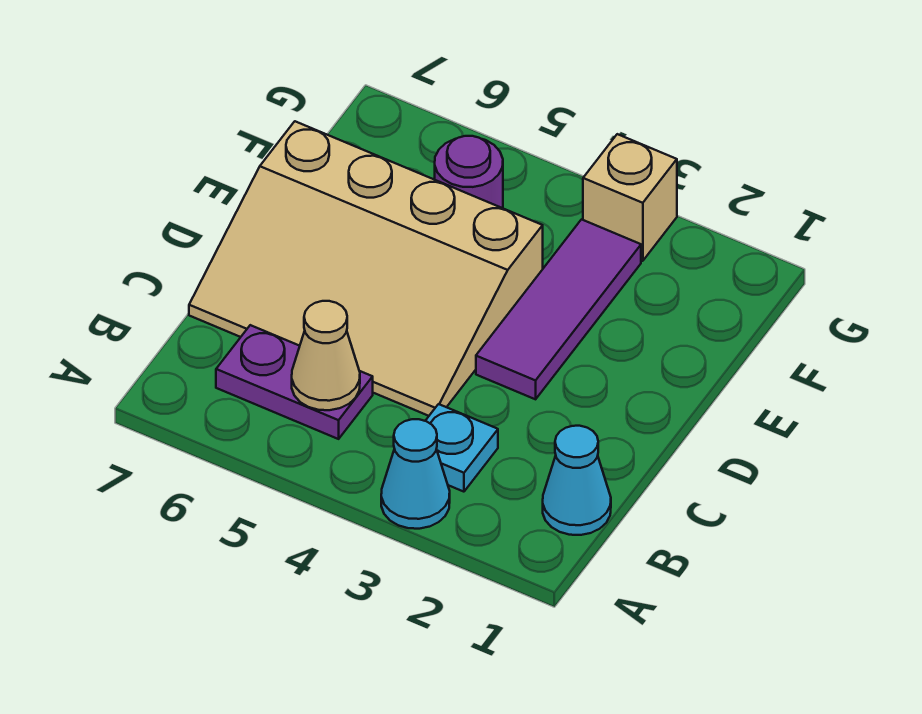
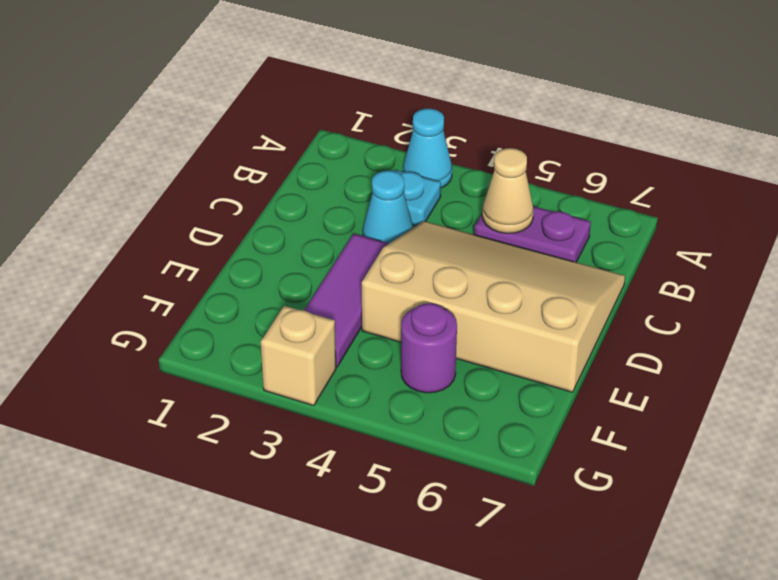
cyan cone B1 level 1 -> cyan cone C3 level 1

